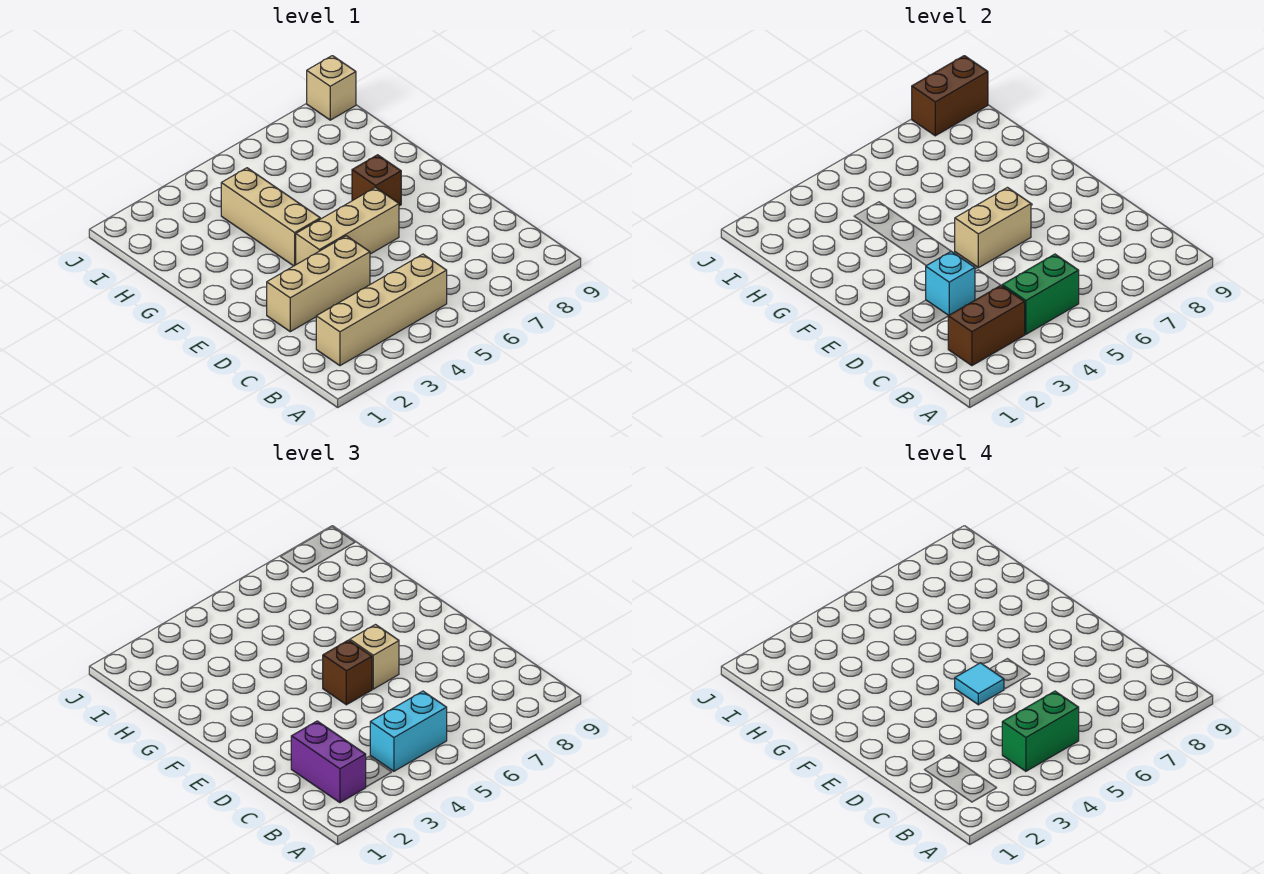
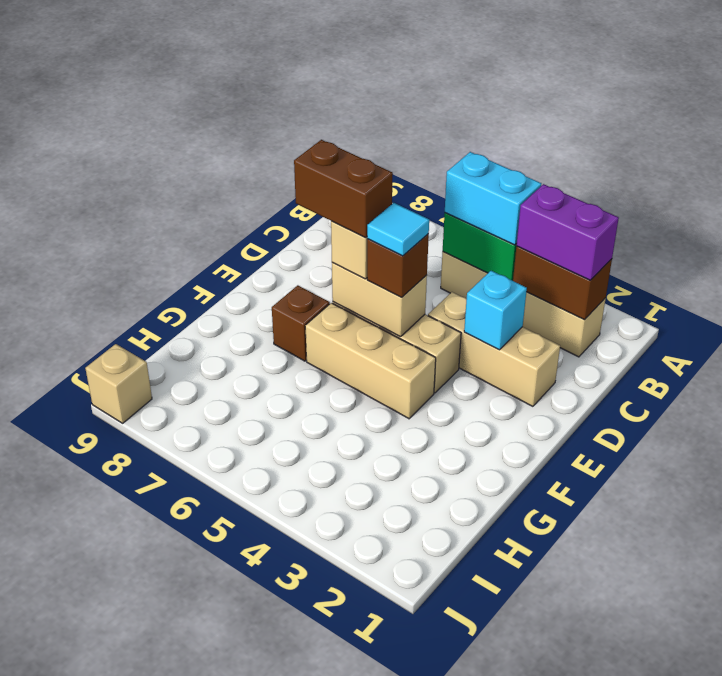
purple brick B2:C2 level 3 -> purple brick B2:B3 level 3
green brick B4:B5 level 4 -> none
tan brick F4:H4 level 1 -> tan brick F4:F6 level 1
brown brick J8:J9 level 2 -> brown brick E6:E7 level 4

